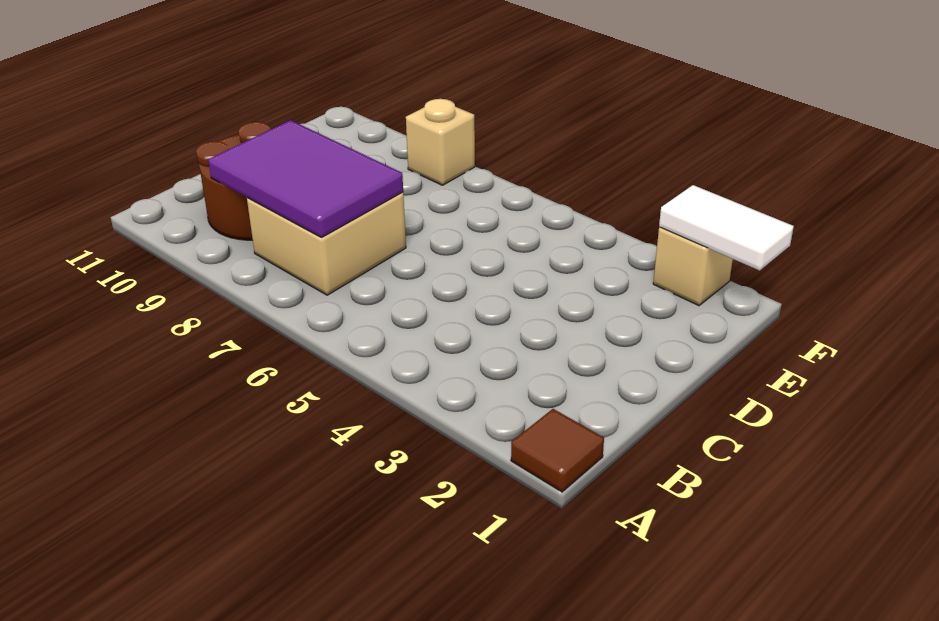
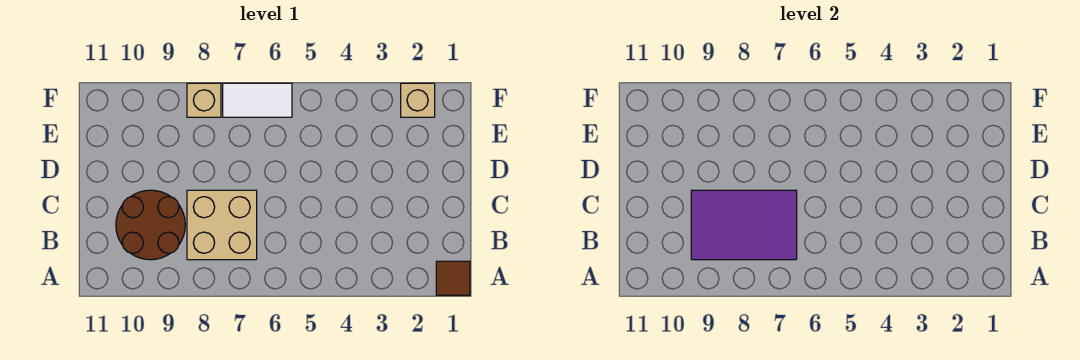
white tile F1:F2 level 2 -> white tile F6:F7 level 1

